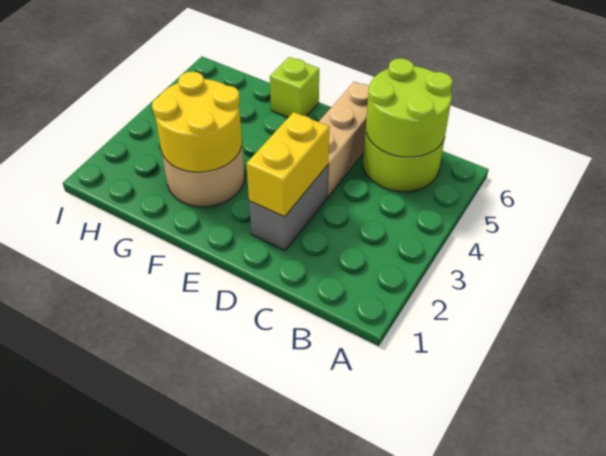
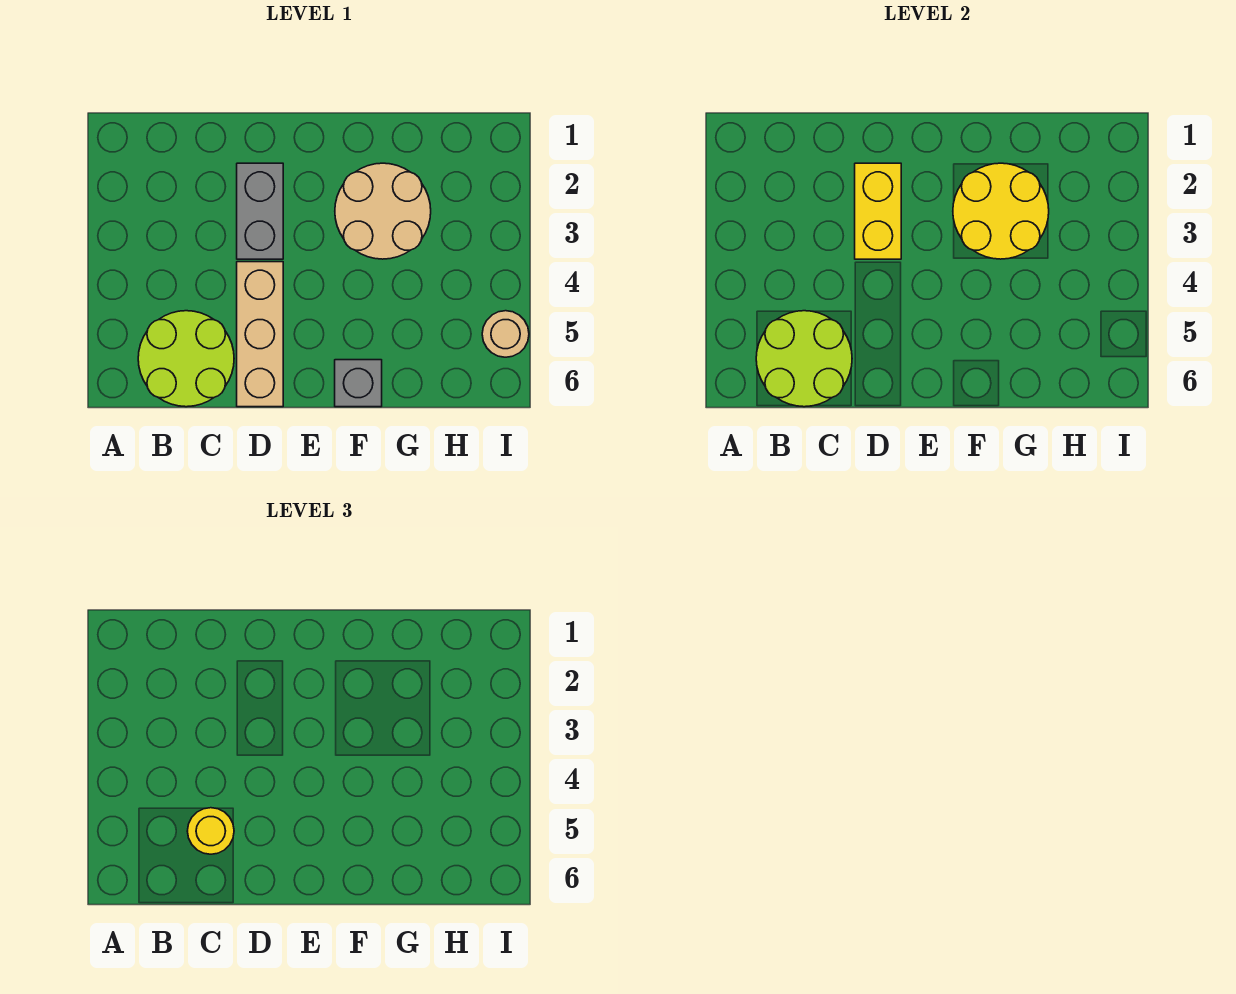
none -> yellow round brick C5 level 3
lime brick F6 level 1 -> grey brick F6 level 1
none -> tan round brick I5 level 1

